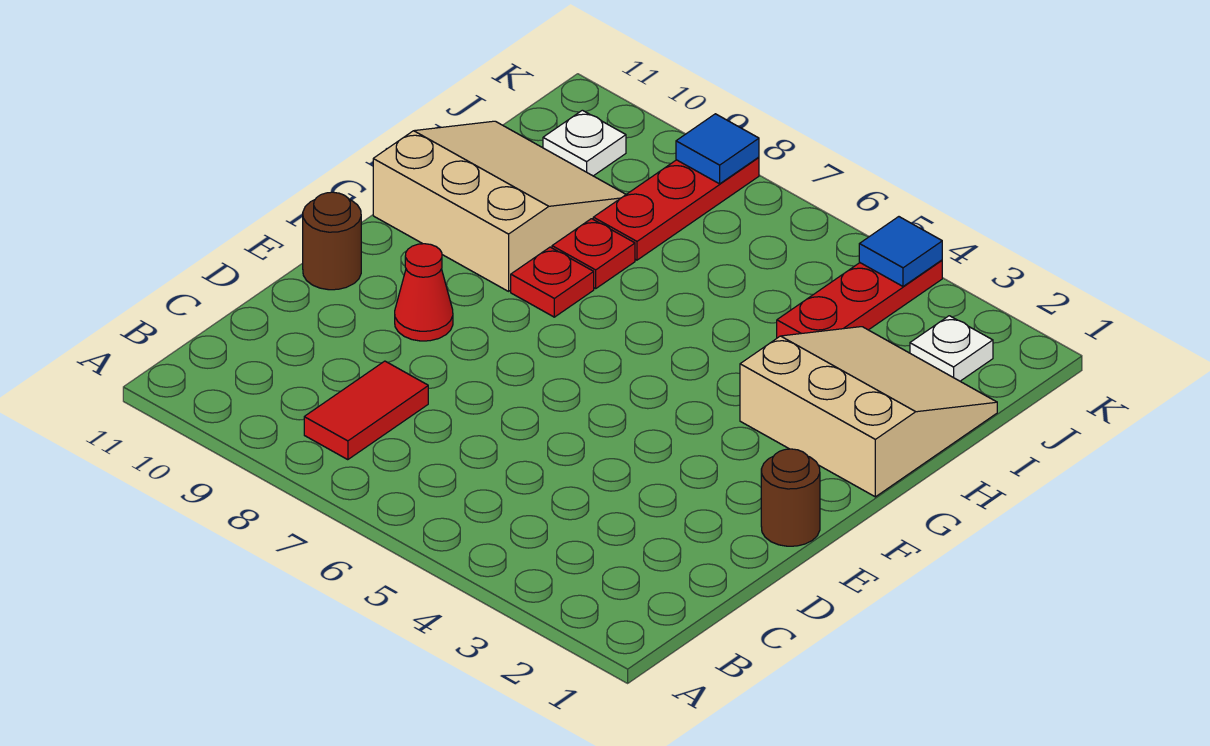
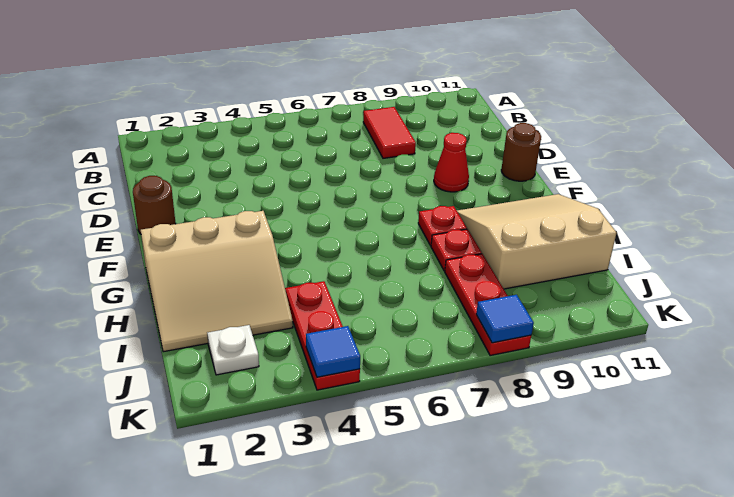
tan slope G9:I11 level 1 top G -> tan slope G9:I11 level 1 top I
white plate J10 level 1 -> none

